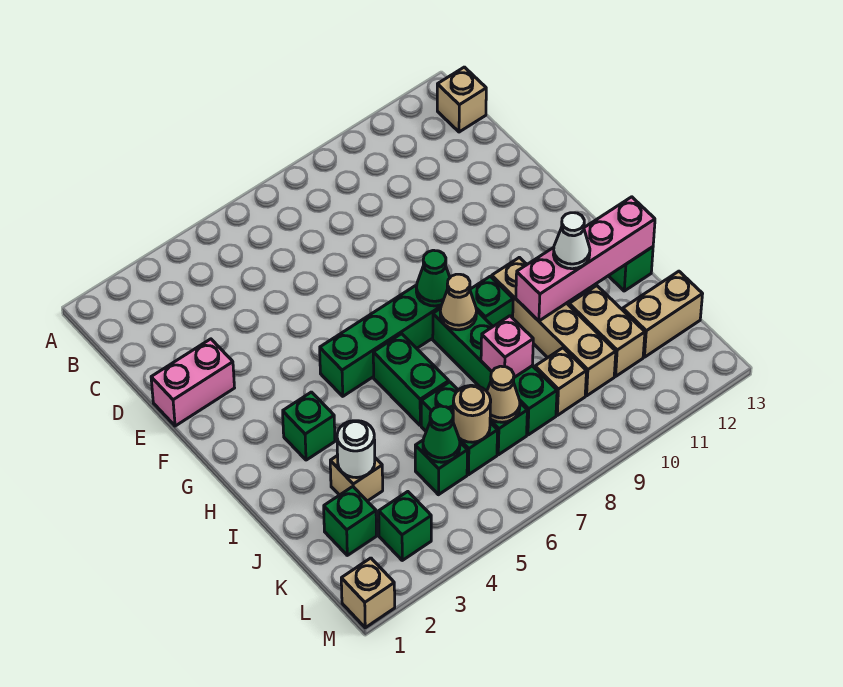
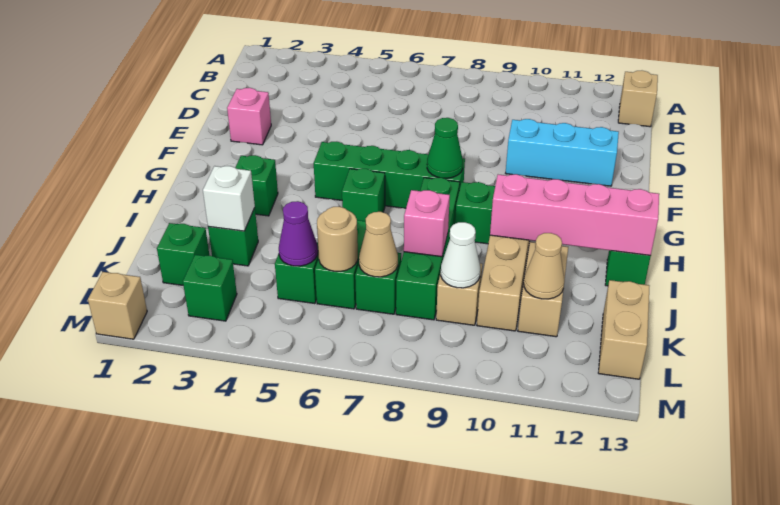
pink brick E1:E2 level 1 -> pink brick E2 level 1
none -> cyan brick E10:E12 level 1
green brick H6:I6 level 1 -> green brick H6 level 1
tan cone H8 level 2 -> tan cone K11 level 2
white cone I11 level 3 -> white cone K9 level 2
tan brick J3 level 1 -> green brick J3 level 1
white round brick J3 level 2 -> white brick J3 level 2
green cone K5 level 2 -> purple cone K5 level 2
tan brick K12:K13 level 1 -> tan brick K13:L13 level 1

